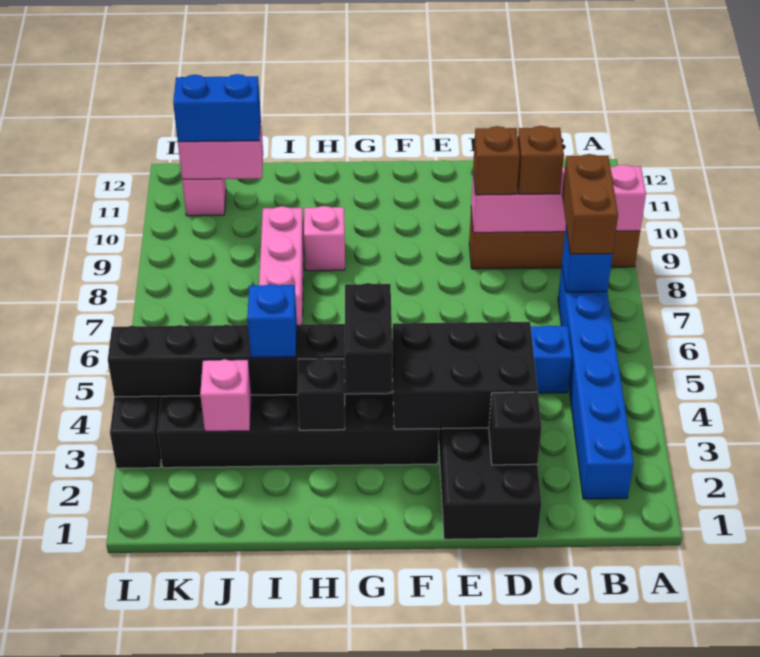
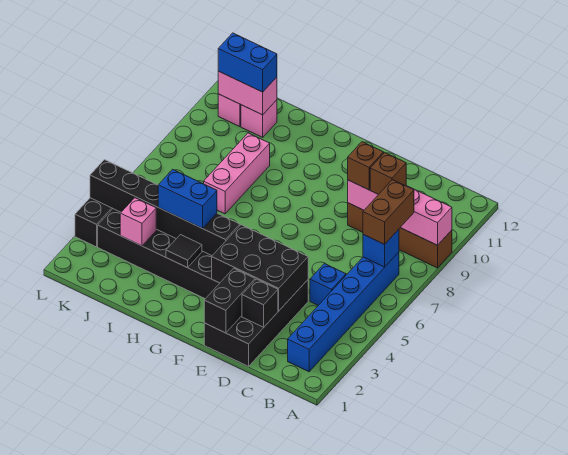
black brick G3:G4 level 3 -> black brick E1:E2 level 2
black brick H3 level 2 -> black tile H3 level 2
pink brick H9 level 1 -> pink brick J11 level 1
blue brick I4 level 3 -> blue brick H4:I4 level 3

